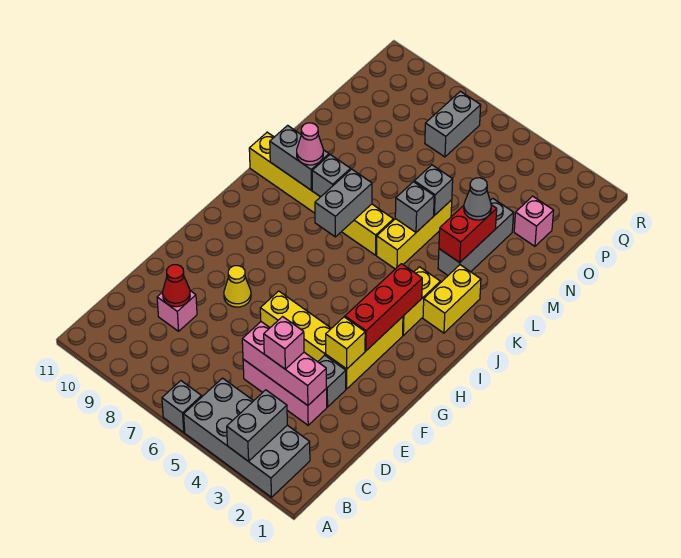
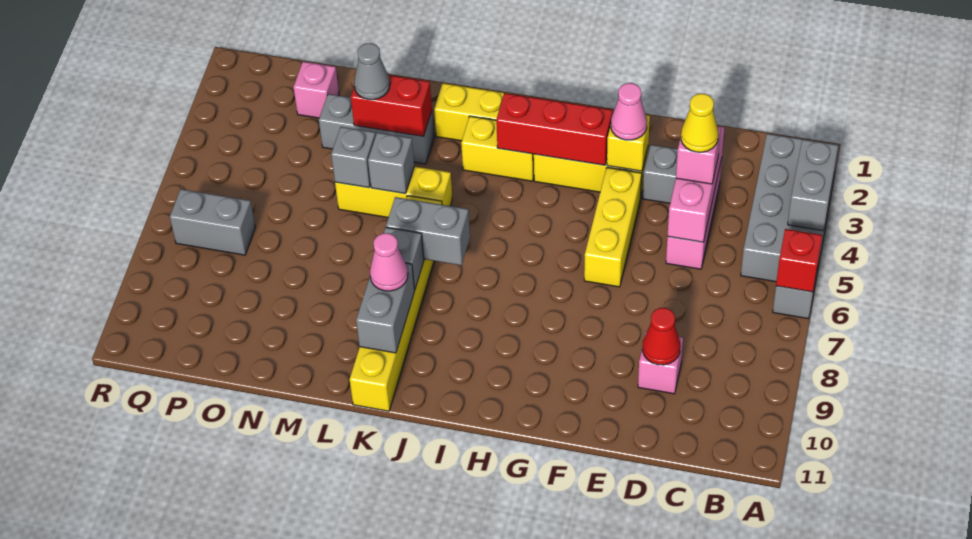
grey brick A3:B3 level 2 -> grey brick A3:A4 level 2
none -> red brick A6 level 2
none -> pink cone F3 level 3
yellow cone F8 level 1 -> yellow cone D4 level 4

